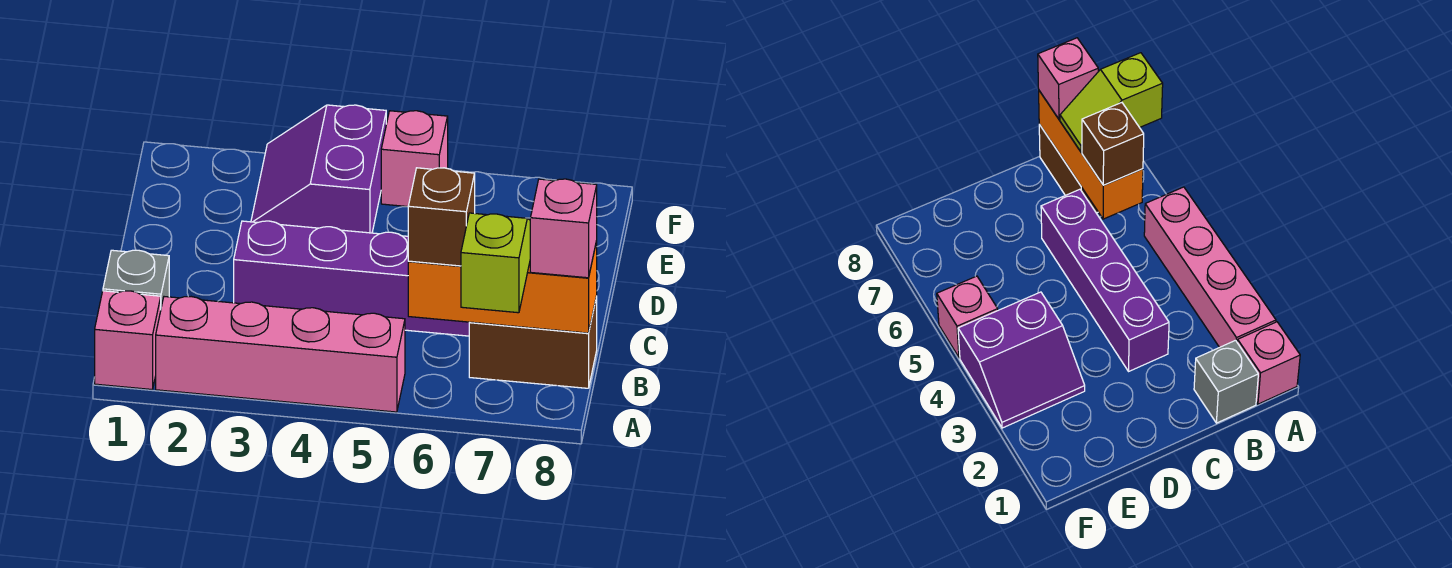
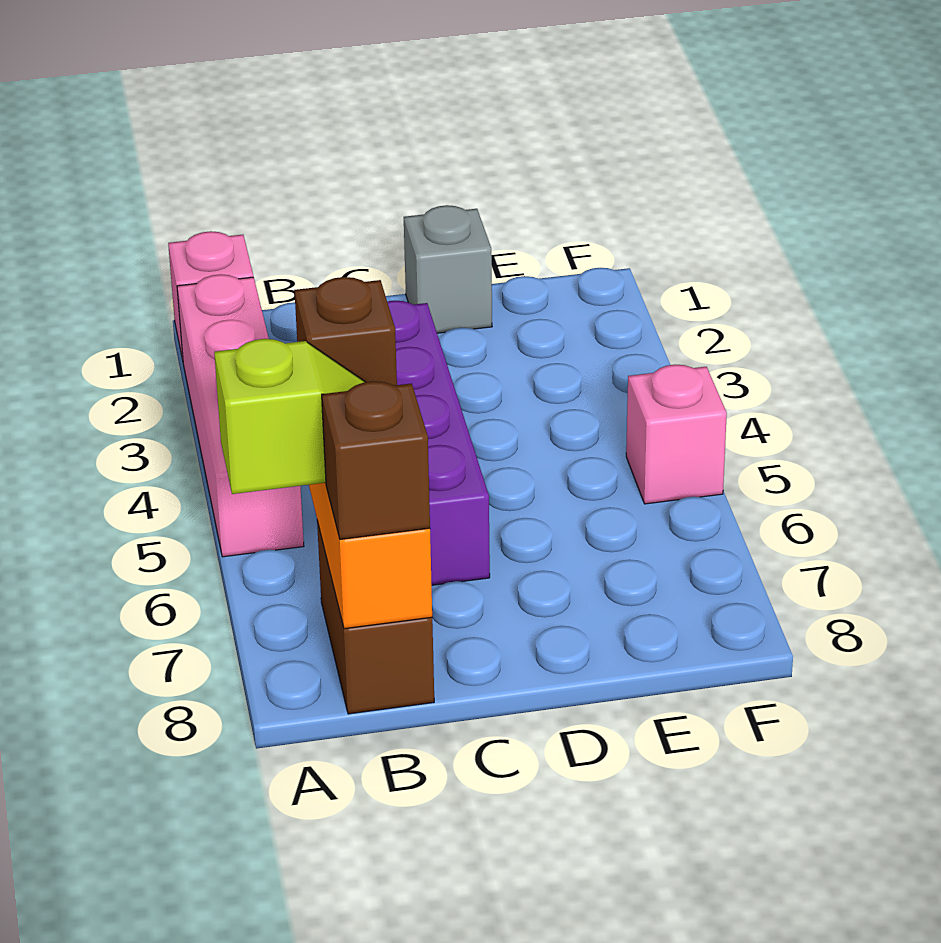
grey brick B1 level 1 -> grey brick D1 level 1
pink brick B8 level 3 -> brown brick B8 level 3
purple slope E3:F4 level 1 top 4 -> none

